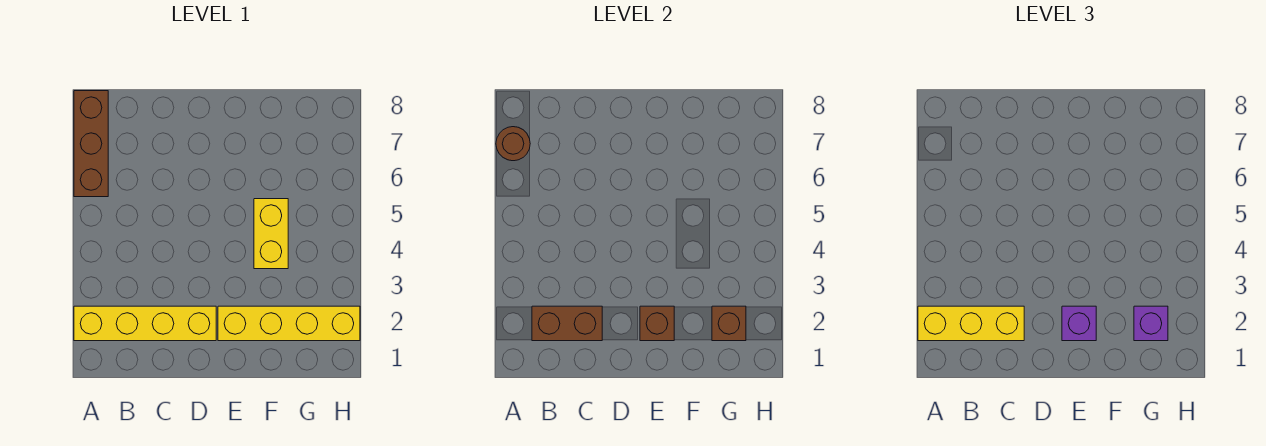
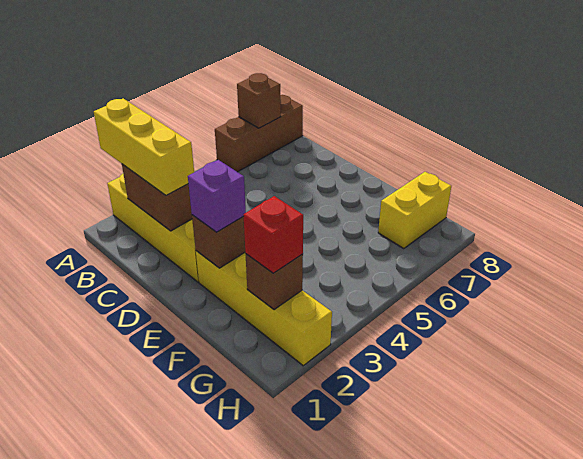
brown round brick A7 level 2 -> brown brick A7 level 2
yellow brick F4:F5 level 1 -> yellow brick G7:G8 level 1
purple brick G2 level 3 -> red brick G2 level 3

